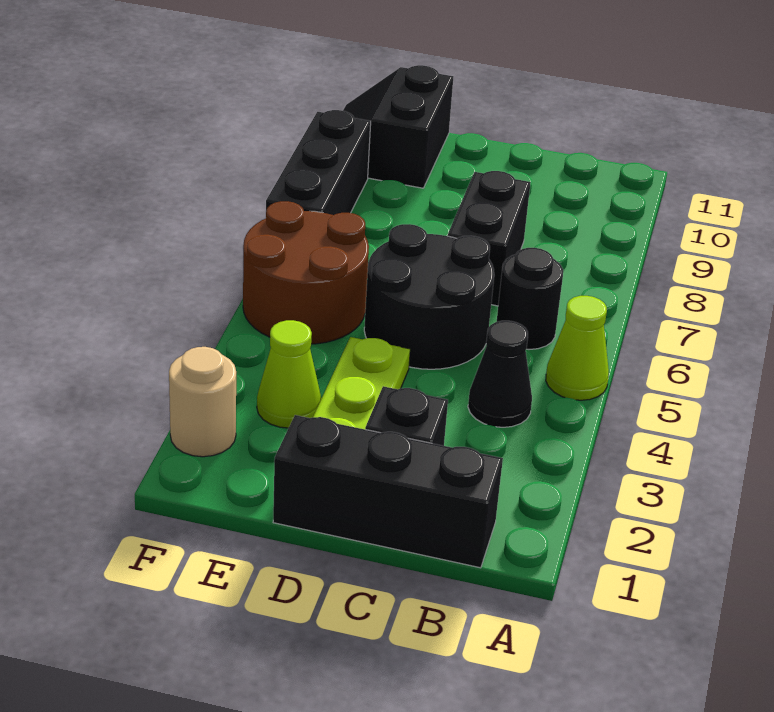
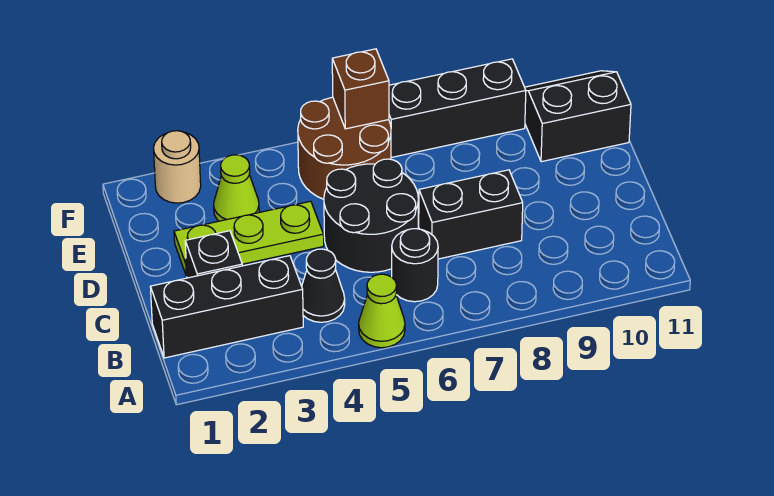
black brick B1:D1 level 1 -> black brick B1:B3 level 1
none -> brown brick F6 level 2

